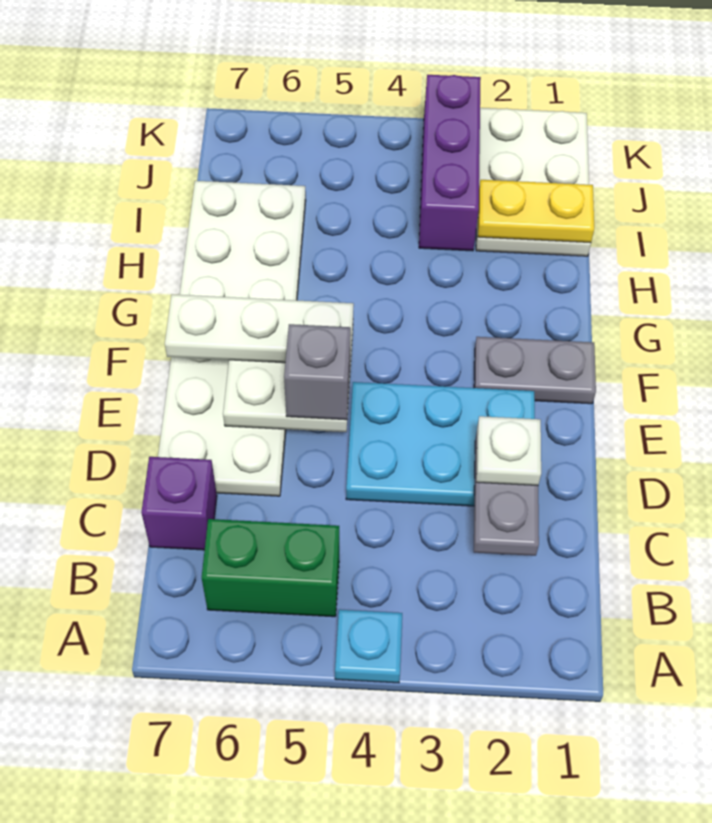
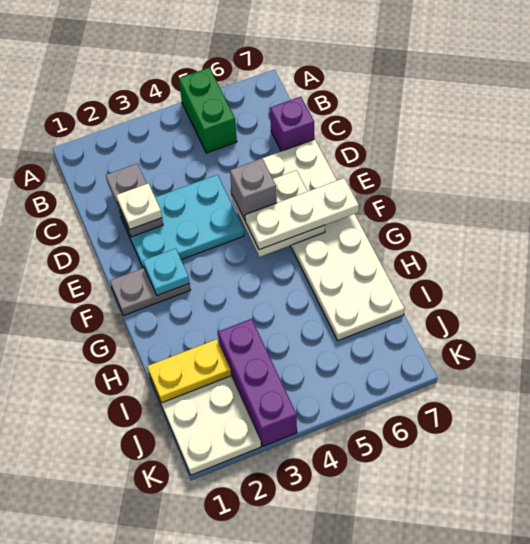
cyan plate A4 level 1 -> cyan plate F2 level 2
green brick B5:B6 level 1 -> green brick A5:B5 level 1

